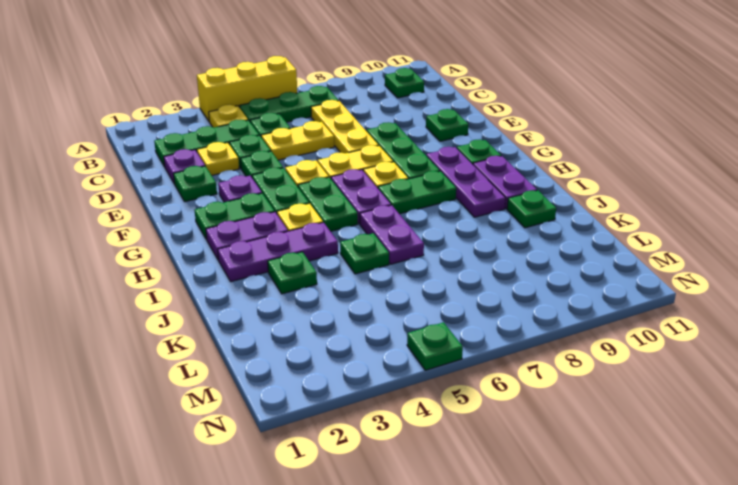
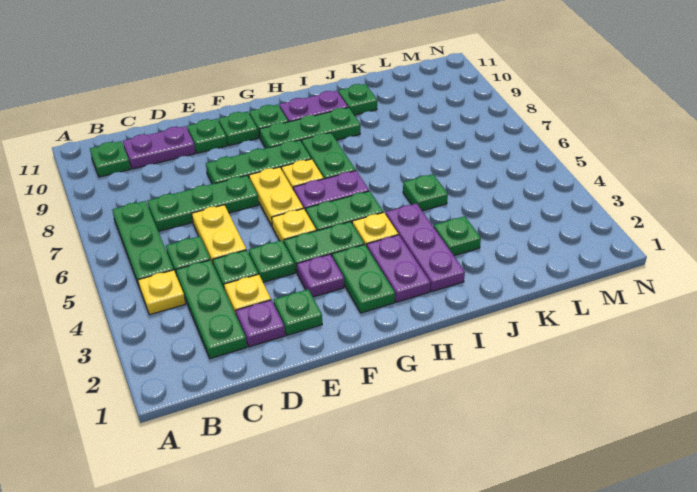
yellow brick A4:A6 level 1 -> none
yellow plate C7:E7 level 1 -> green plate C7:E7 level 1
purple plate G9:I9 level 1 -> green plate G9:I9 level 1
purple plate I6:J6 level 1 -> purple plate C10:D10 level 1
green plate N5 level 1 -> green plate F10 level 1

